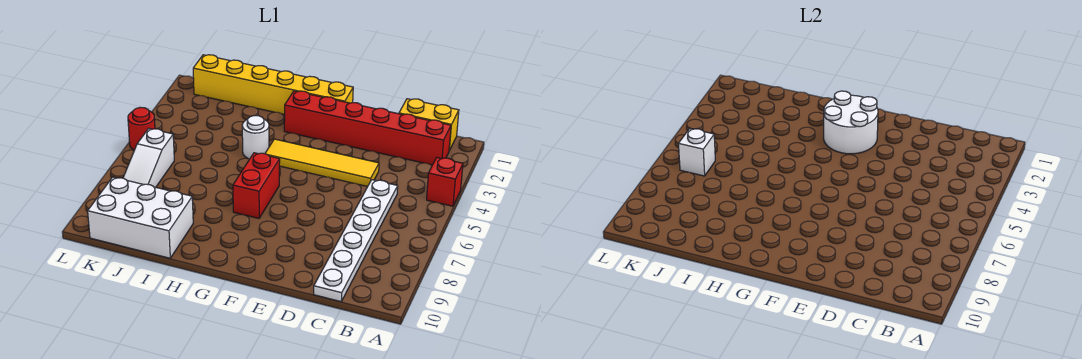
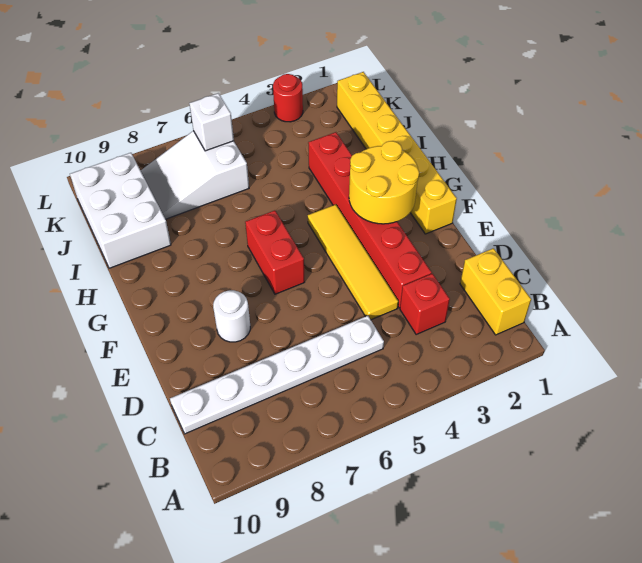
red brick A4 level 1 -> red brick C3 level 1
red brick B2:G2 level 1 -> red brick D3:I3 level 1
white round brick F2:G3 level 2 -> yellow round brick F2:G3 level 2
red brick G6:G7 level 1 -> red brick F6:G6 level 1
white round brick H4 level 1 -> white round brick E8 level 1
white slope K6:K8 level 1 top 6 -> white slope J6:K8 level 1 top 6
red round brick L5 level 1 -> red round brick L3 level 1

